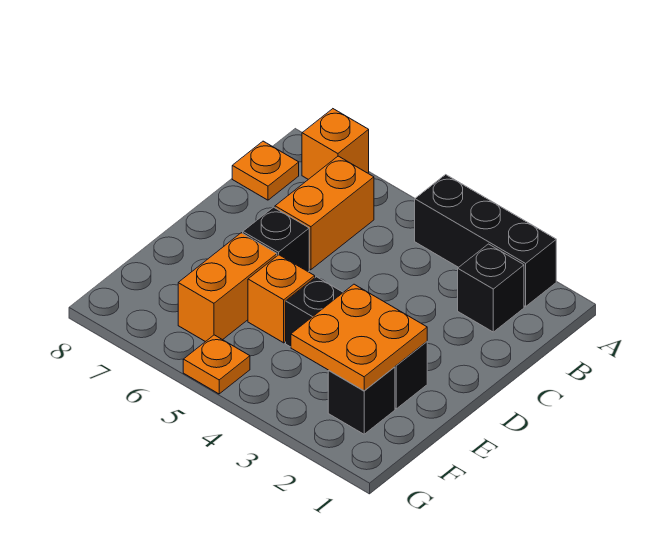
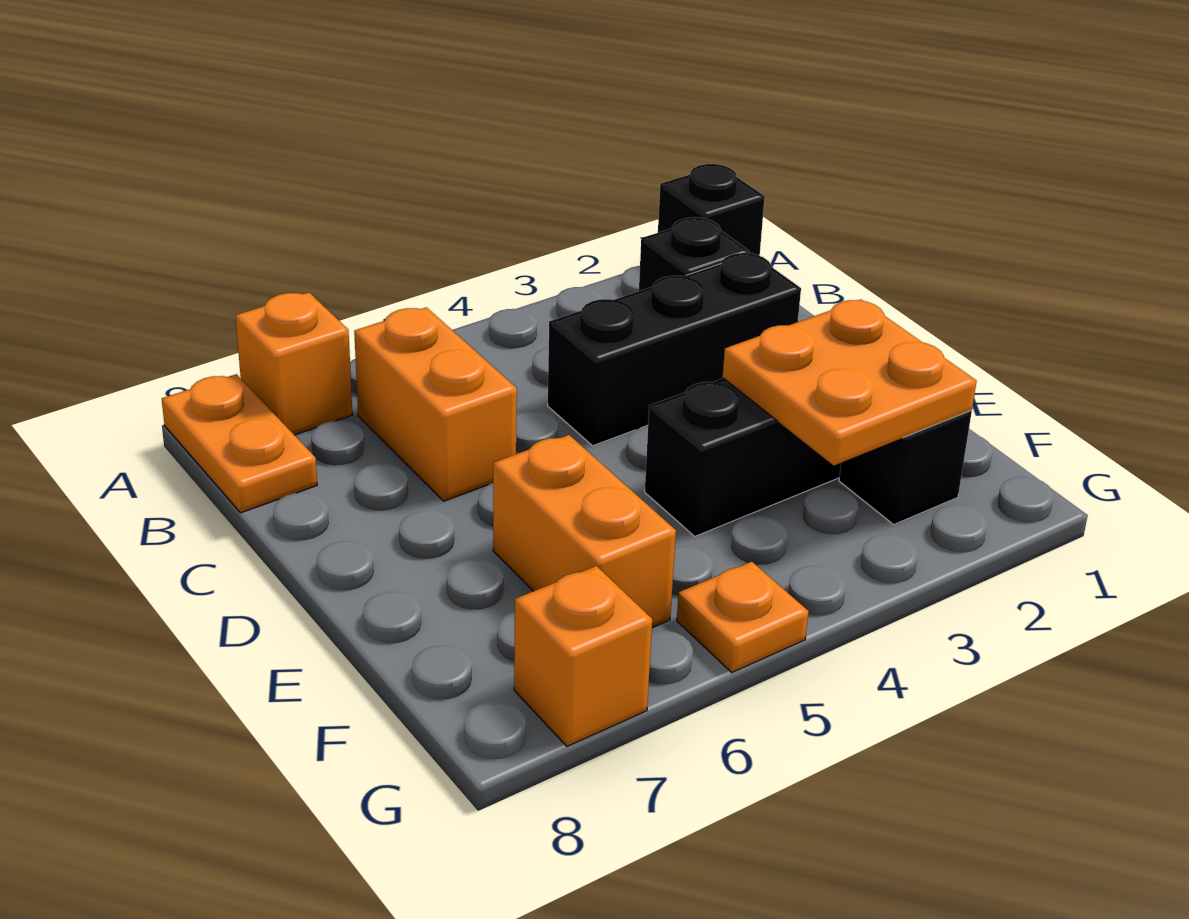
black brick A2:A4 level 1 -> black brick C2:C4 level 1
orange plate B8 level 1 -> orange plate A8:B8 level 1
black brick D6 level 1 -> black brick A1 level 1
orange brick E5 level 1 -> orange brick G7 level 1

